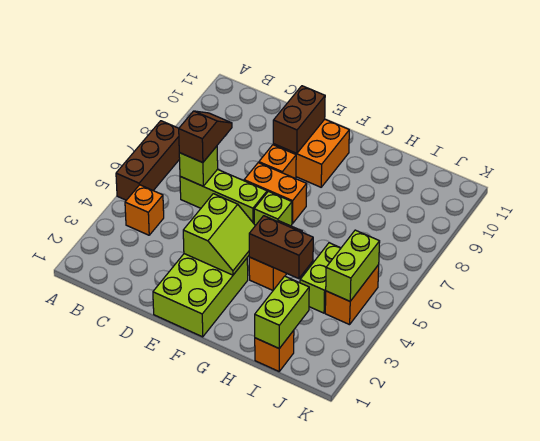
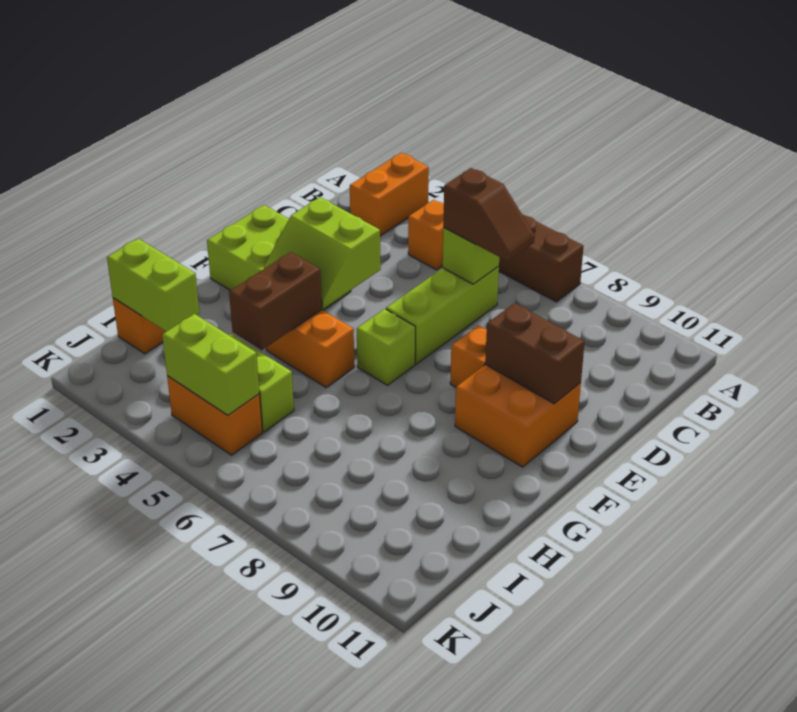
orange brick E7:F7 level 1 -> orange brick A2:B2 level 1

